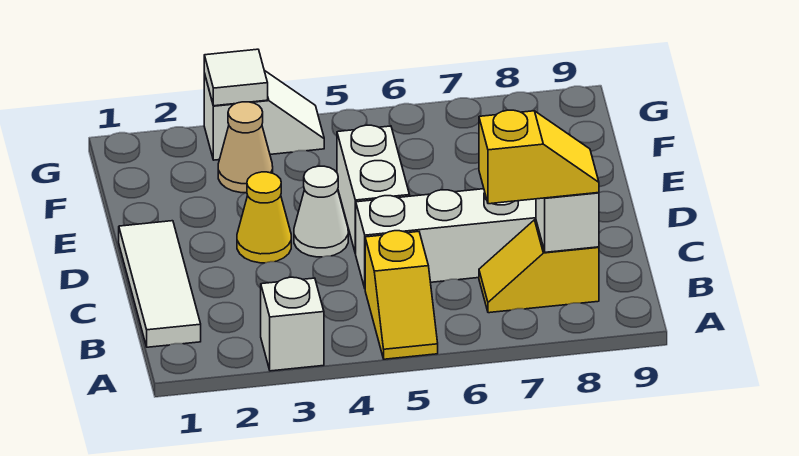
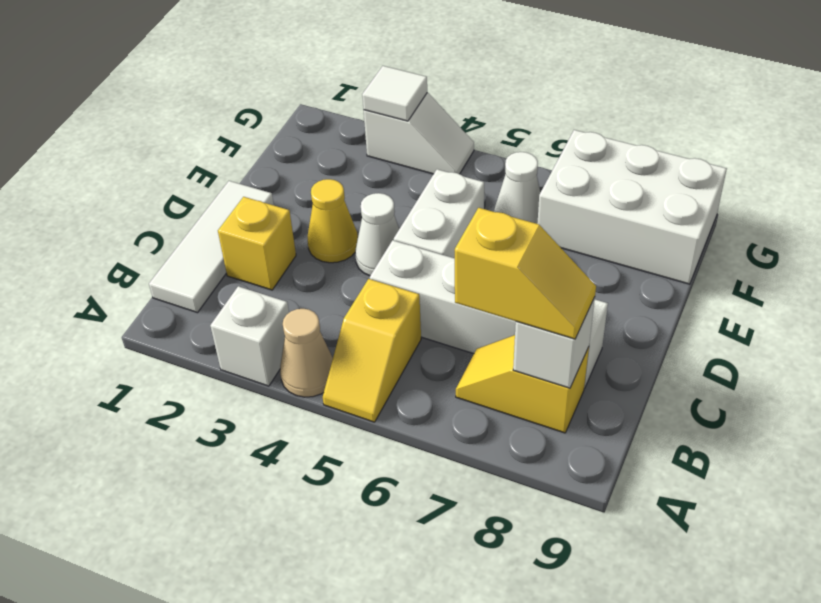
none -> yellow brick C2 level 1
tan cone F3 level 1 -> tan cone A4 level 1
none -> white cone F6 level 1
none -> white brick F7:G9 level 1

